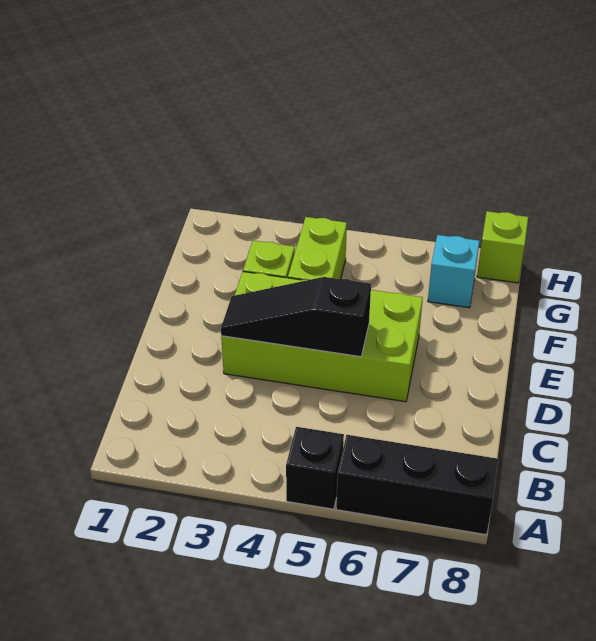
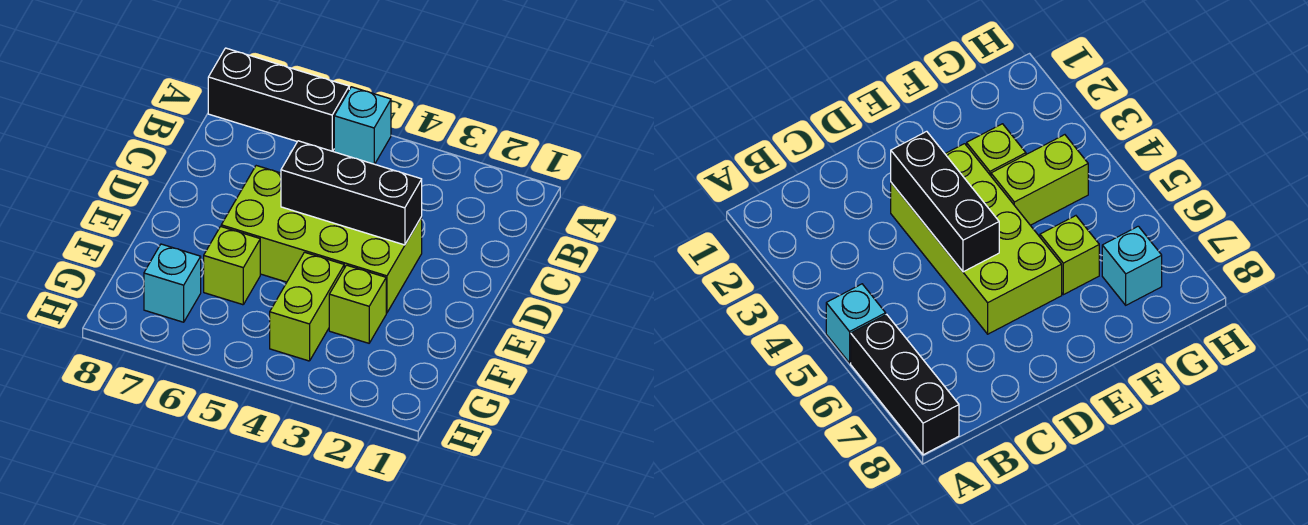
black brick A5 level 1 -> cyan brick A5 level 1
black slope D3:D5 level 2 top 5 -> black brick D3:D5 level 2
lime brick H8 level 1 -> lime brick F6 level 1

